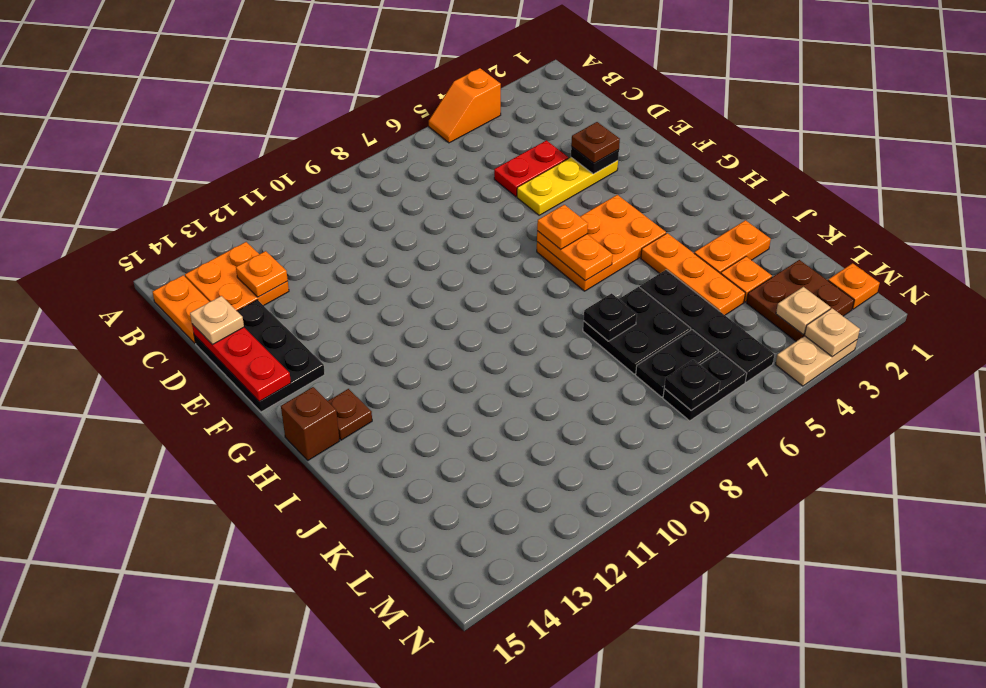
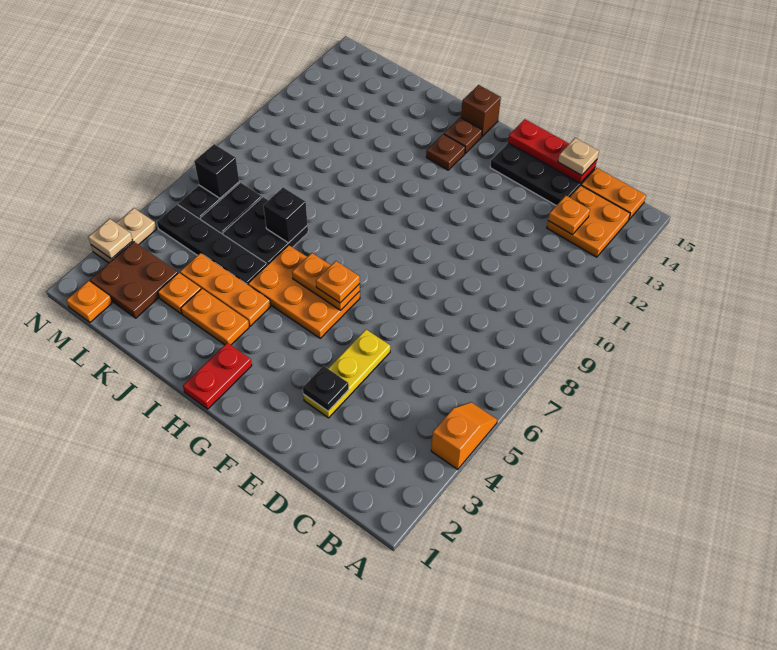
red plate D4:D5 level 1 -> red plate H1:H2 level 1
brown plate E3 level 3 -> brown plate H13 level 1
orange plate G4:H6 level 1 -> orange plate G5:I6 level 1
orange plate J2:J3 level 1 -> orange plate I3:J3 level 1
black plate J7 level 2 -> black brick J7 level 2
tan plate M3 level 2 -> none
black plate M7 level 2 -> black brick M7 level 2

